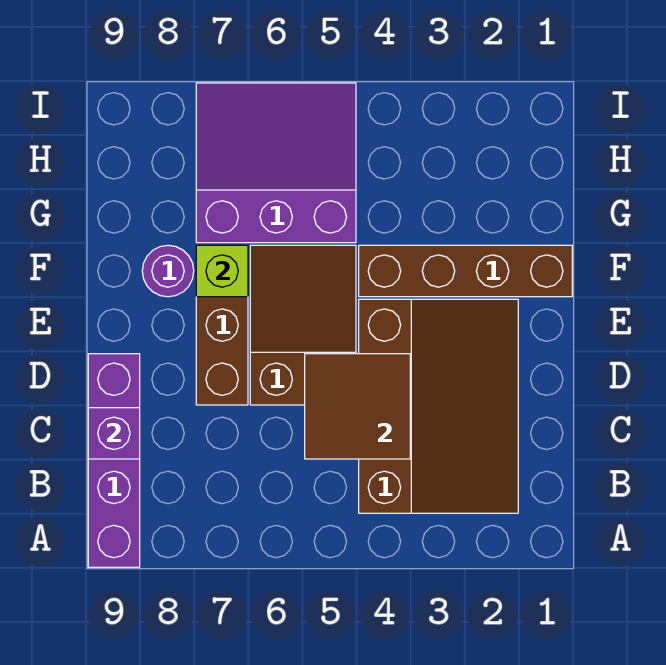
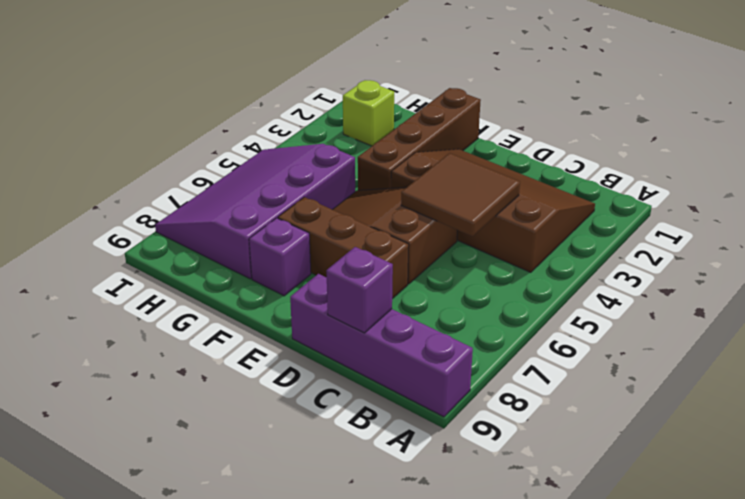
lime brick F7 level 2 -> lime brick H2 level 1
purple round brick F8 level 1 -> purple brick F8 level 1
purple slope G5:I7 level 1 top G -> purple slope G5:I8 level 1 top G

